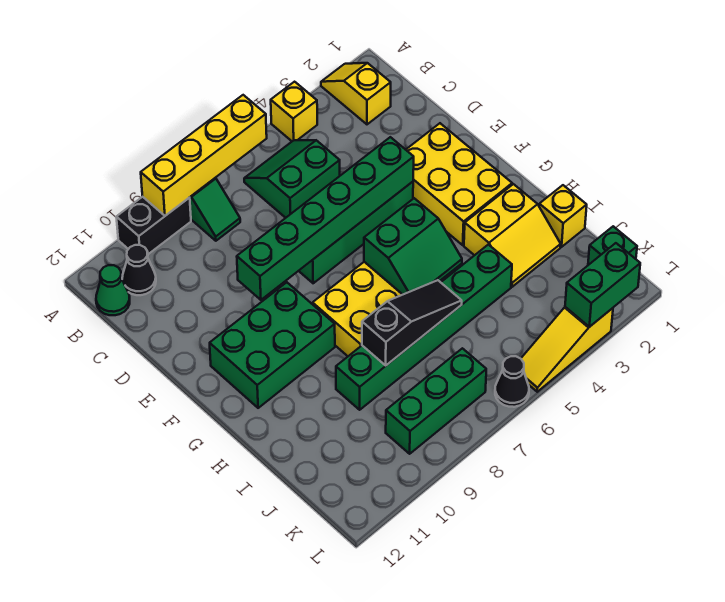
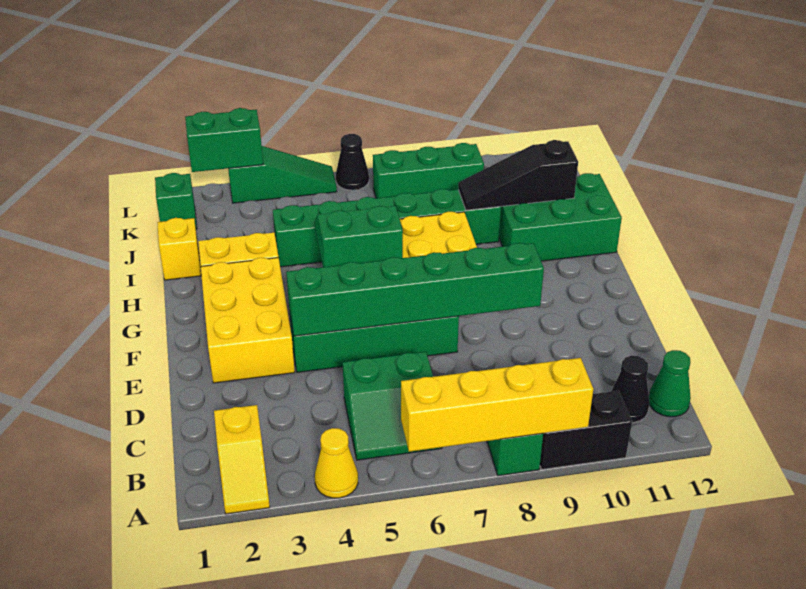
yellow brick A4 level 1 -> yellow cone A4 level 1
green brick F9:G11 level 1 -> green brick H10:I12 level 1
black slope I6:I8 level 2 top 8 -> black slope I9:I11 level 2 top 11
yellow slope L3:L5 level 1 top 3 -> green slope L3:L5 level 1 top 3

